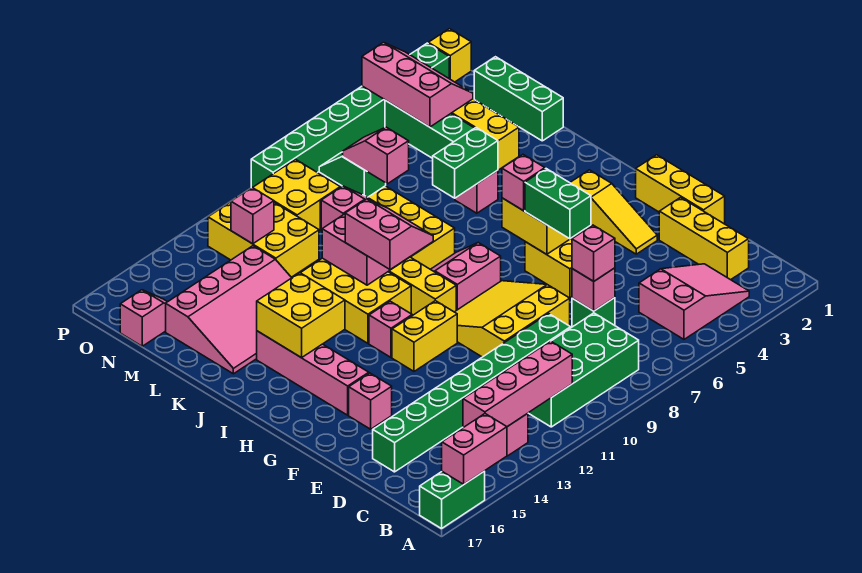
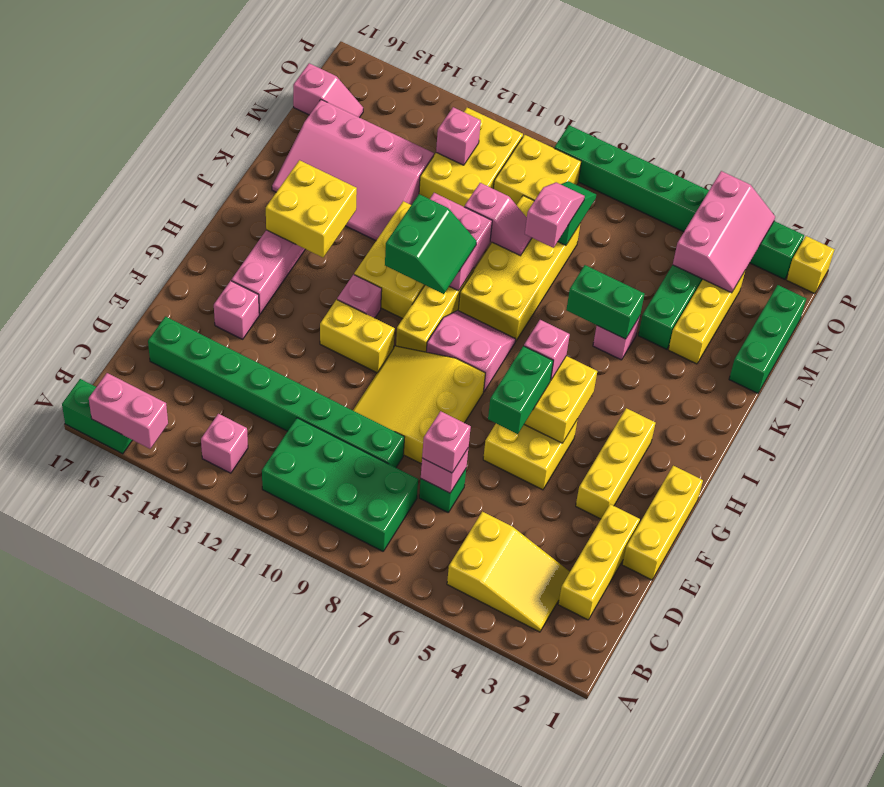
pink slope B3:C5 level 1 top 5 -> yellow slope B3:C5 level 1 top 5
pink brick B11:B14 level 2 -> none
yellow slope E8:G10 level 1 top E -> yellow slope E8:G10 level 1 top 8
yellow slope F3:H3 level 1 top H -> yellow brick F3:H3 level 1
pink slope I10:J11 level 3 top 11 -> green slope I10:J11 level 3 top 11

